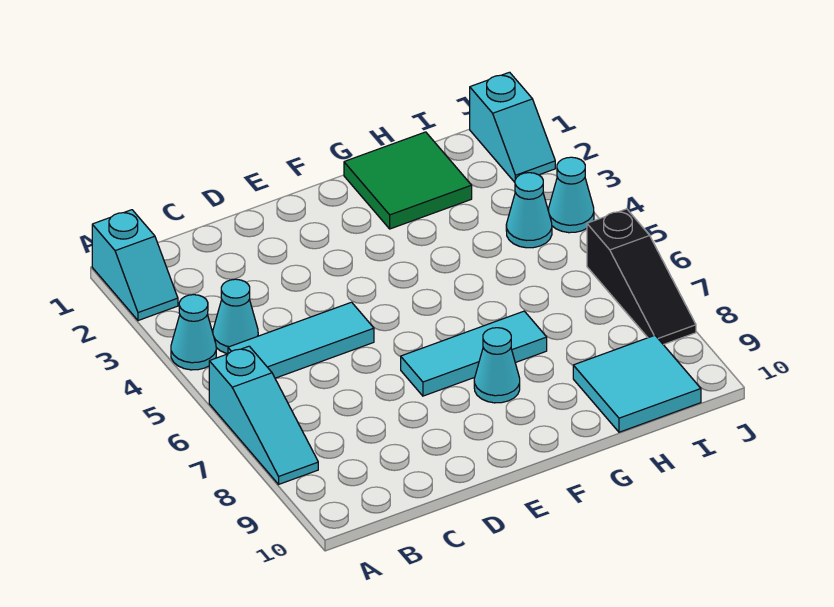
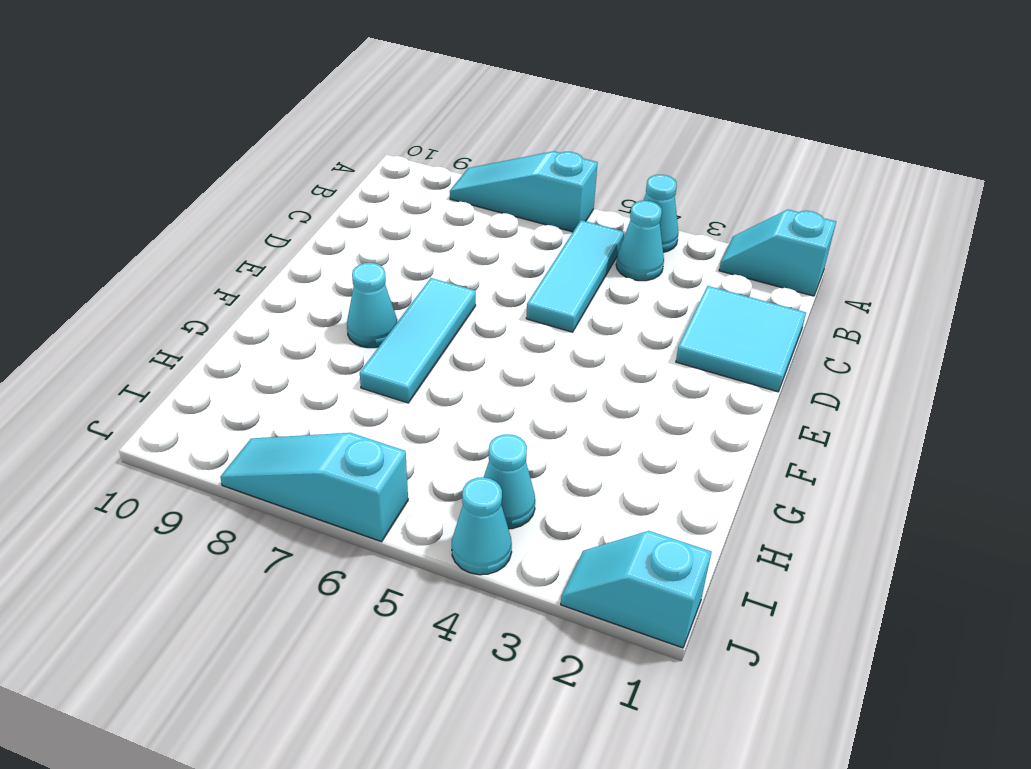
green tile G1:H2 level 1 -> none
cyan tile H9:I10 level 1 -> cyan tile C1:D2 level 1
black slope J6:J8 level 1 top 6 -> cyan slope J6:J8 level 1 top 6

